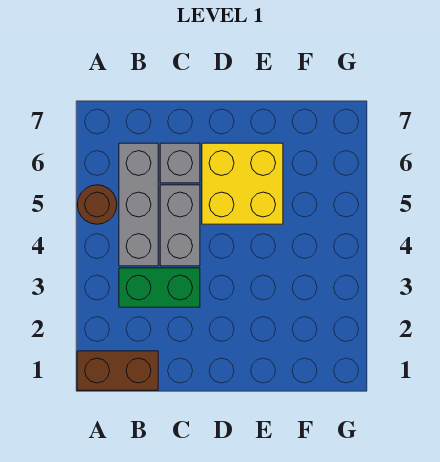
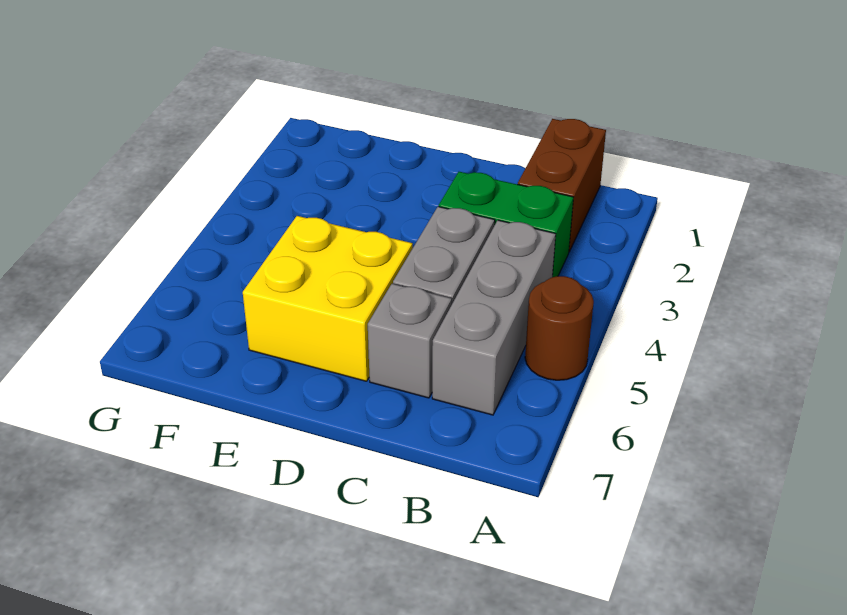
brown brick A1:B1 level 1 -> brown brick B1:B2 level 1

